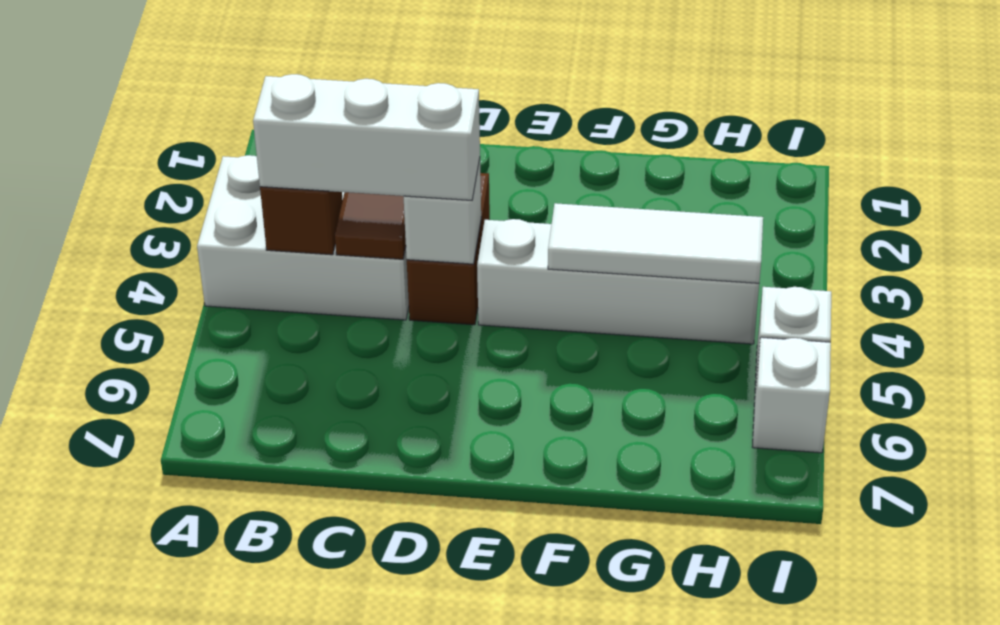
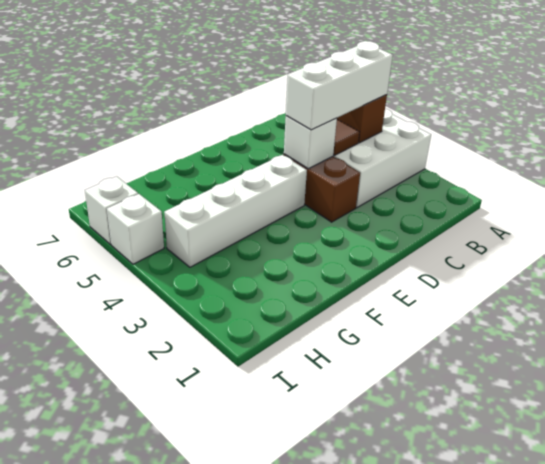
white tile F4:H4 level 2 -> none

